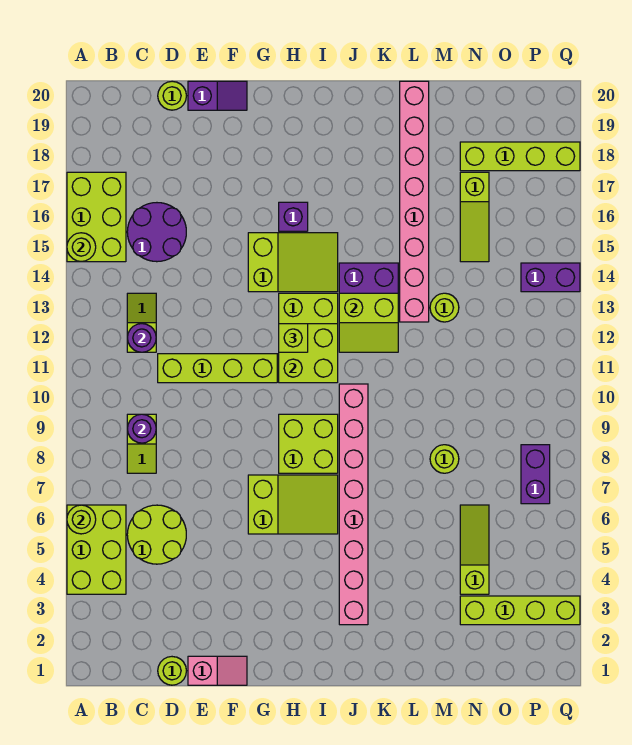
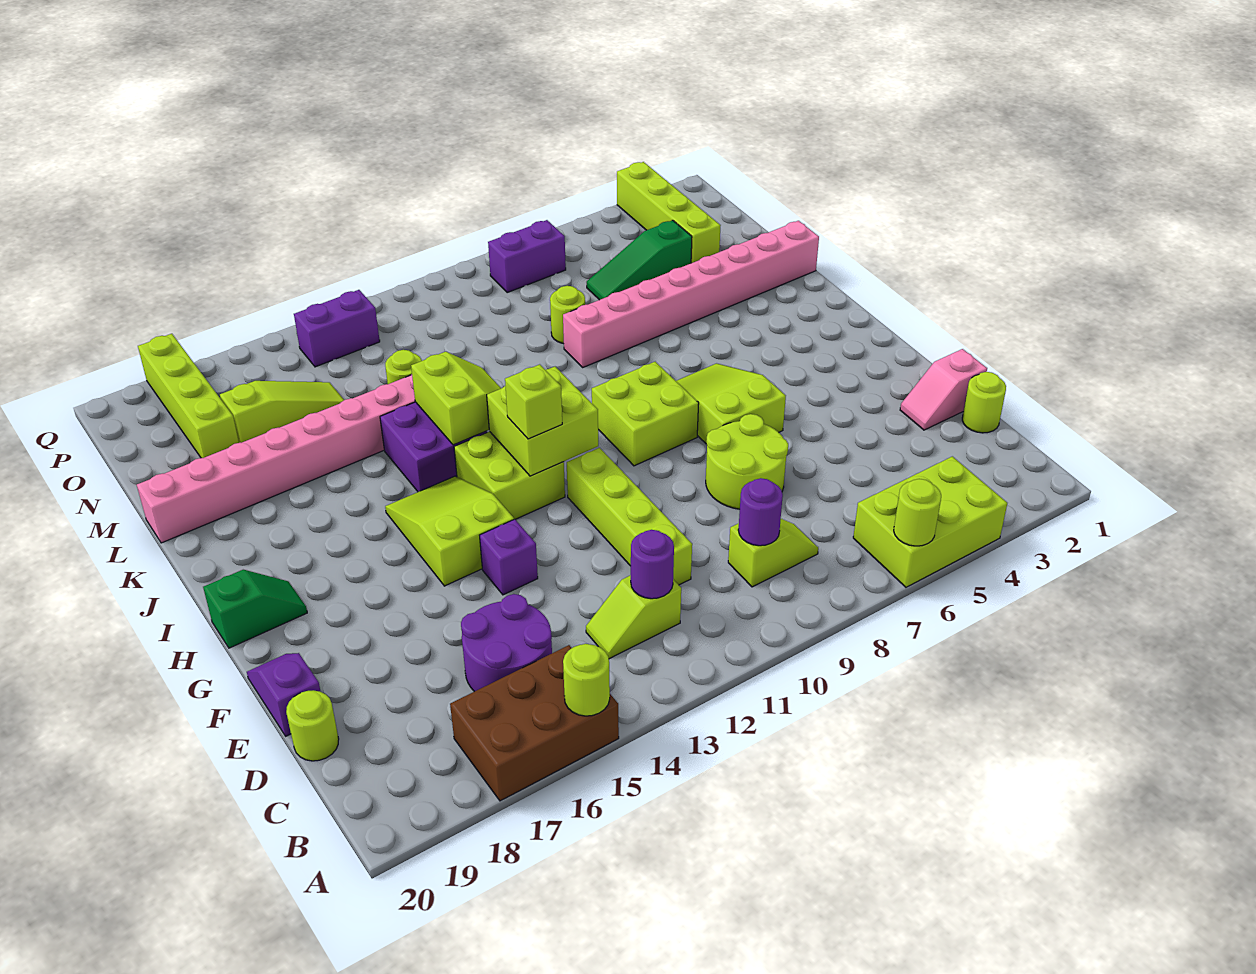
lime brick A15:B17 level 1 -> brown brick A15:B17 level 1
lime round brick C5:D6 level 1 -> lime round brick E7:F8 level 1
pink slope E1:F1 level 1 top E -> pink slope E1:E2 level 1 top 1
purple brick H16 level 1 -> purple brick F14 level 1
none -> green slope H19:H20 level 1 top 20
pink brick J3:J10 level 1 -> pink brick L1:L8 level 1
lime slope N4:N6 level 1 top 4 -> green slope N4:N6 level 1 top 4
purple brick P14:Q14 level 1 -> purple brick P13:P14 level 1

